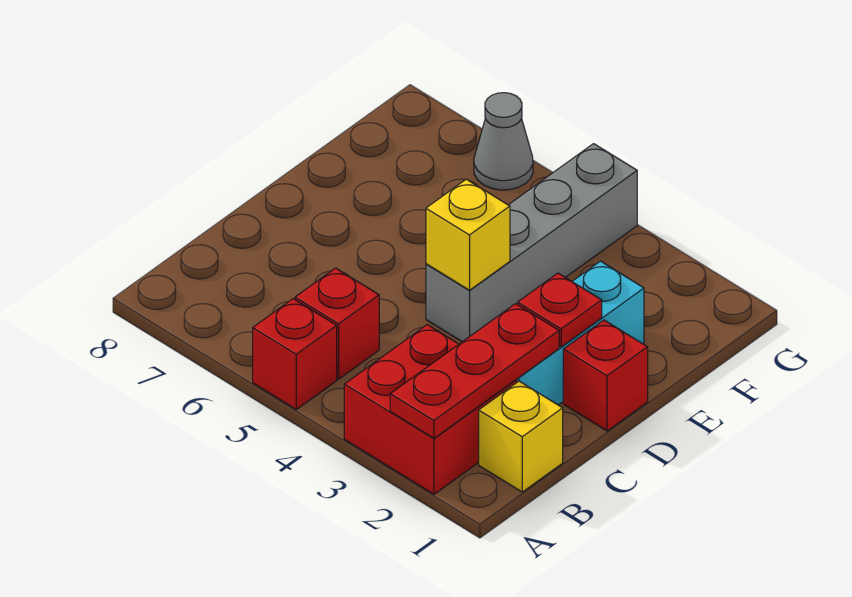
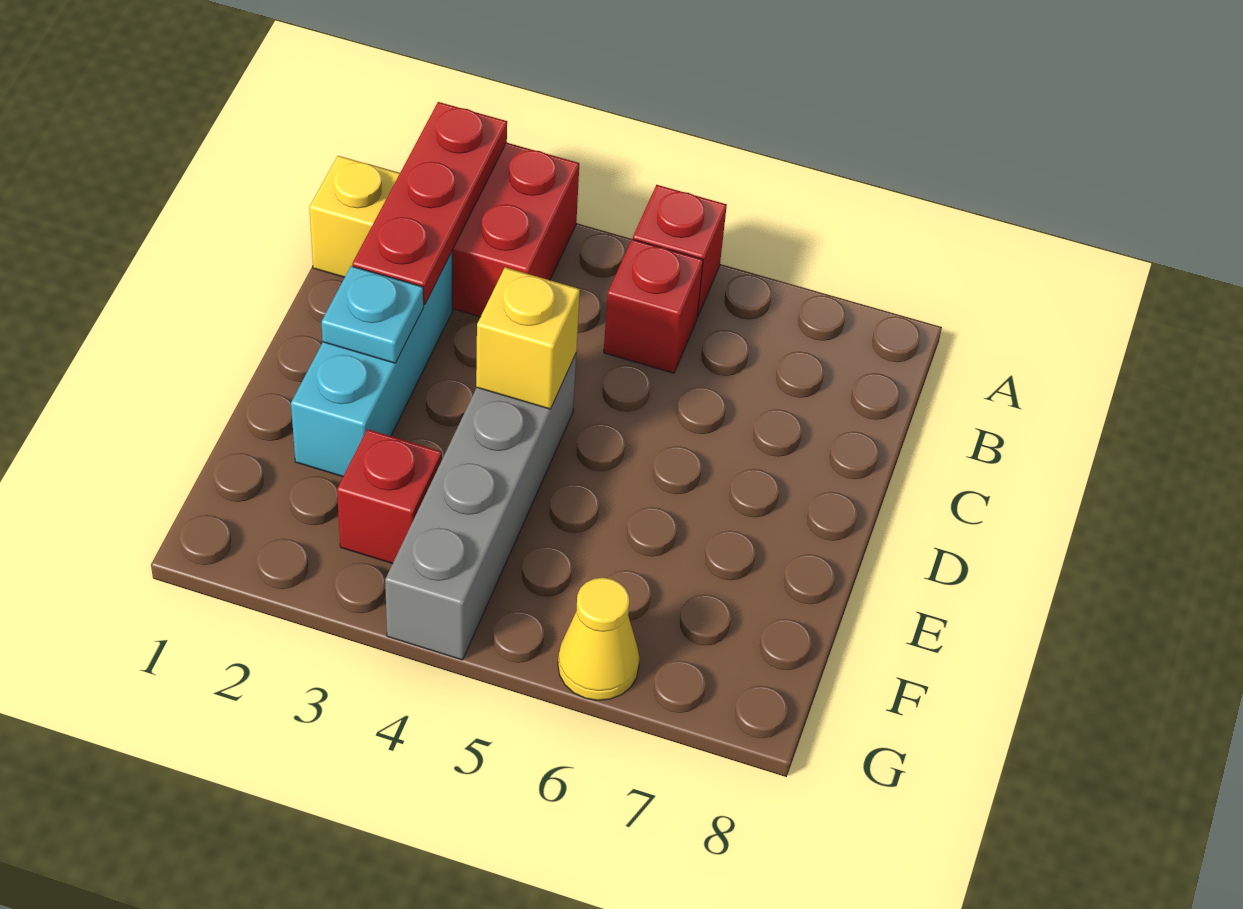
red brick D1 level 1 -> red brick F3 level 1
red plate D2 level 2 -> cyan plate D2 level 2
grey cone G6 level 1 -> yellow cone G6 level 1

